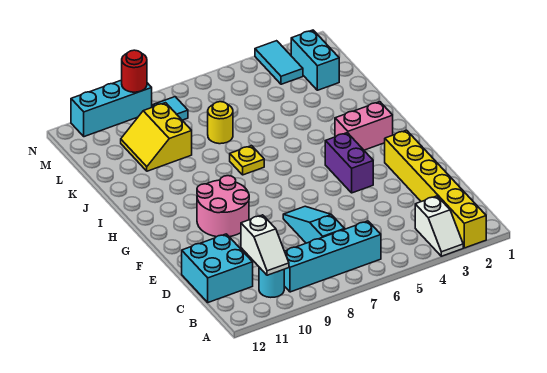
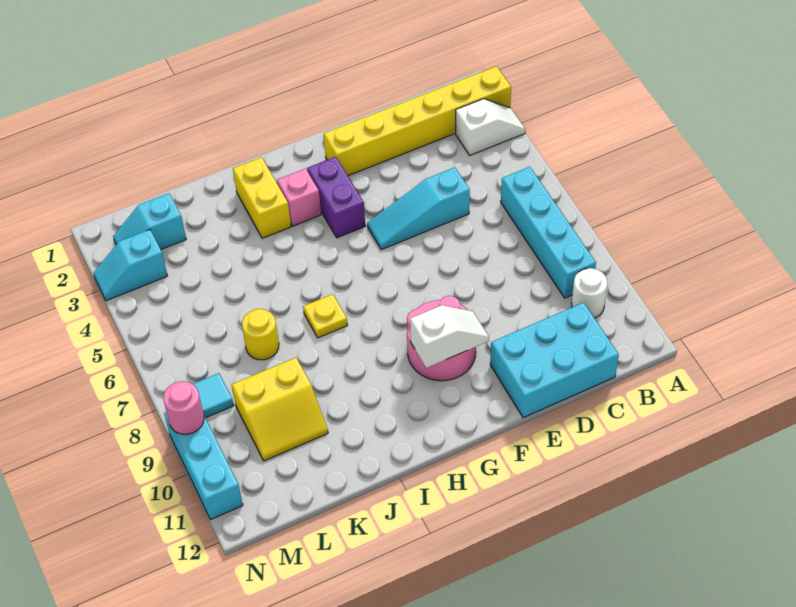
cyan round brick B10 level 1 -> white round brick B10 level 1
white slope B10:C10 level 2 top C -> white slope F10:G10 level 2 top G
cyan slope C7:E7 level 1 top C -> cyan slope D5:F5 level 1 top D
cyan brick C11:D12 level 1 -> cyan brick C11:E12 level 1
purple brick F4:G4 level 1 -> purple brick G3:G4 level 1
pink brick H2:H3 level 1 -> pink brick H3 level 1
none -> yellow brick I2:I3 level 1
cyan brick L2:M2 level 1 -> cyan slope L2:M2 level 1 top L
cyan tile M3:N3 level 1 -> cyan slope M3:N3 level 1 top M
red round brick N9 level 2 -> pink round brick N9 level 2

